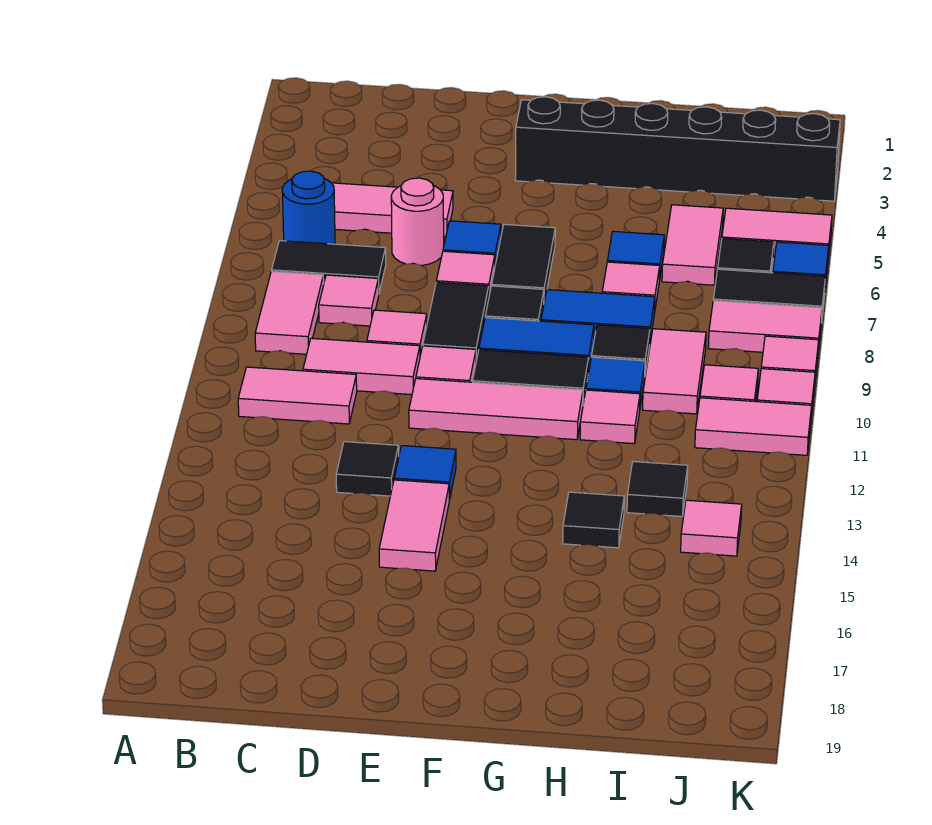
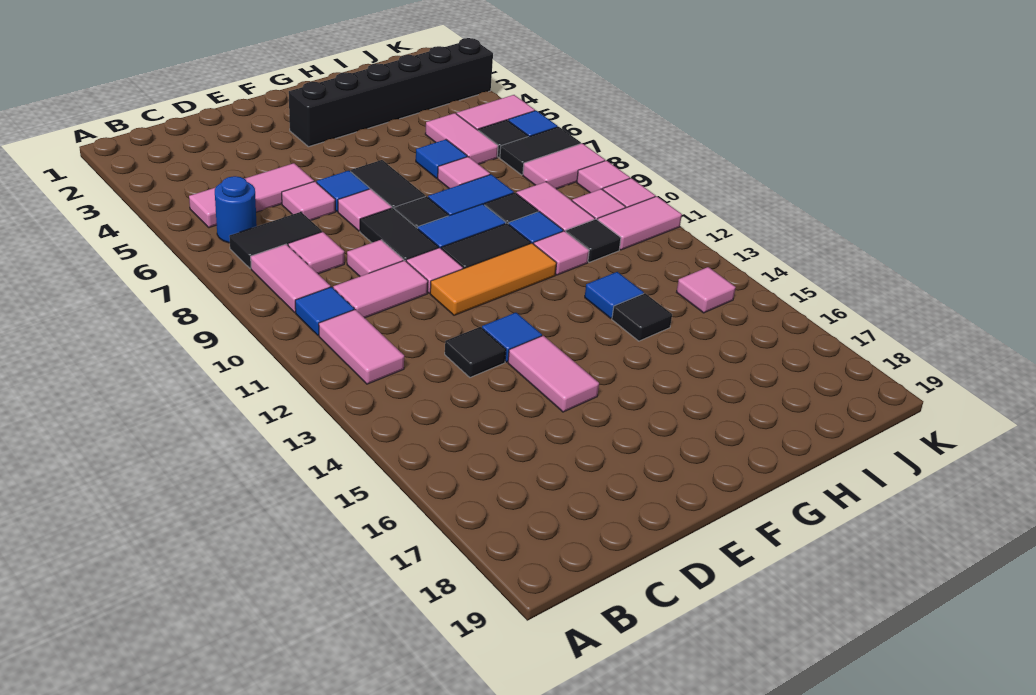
none -> blue tile B10 level 1
pink tile B11:C11 level 1 -> pink tile B11:B12 level 1
pink round brick D6 level 1 -> pink tile D6 level 1
pink tile E11:G11 level 1 -> orange tile E11:G11 level 1
none -> blue tile H13 level 1
black tile I13 level 1 -> black tile I11 level 1

